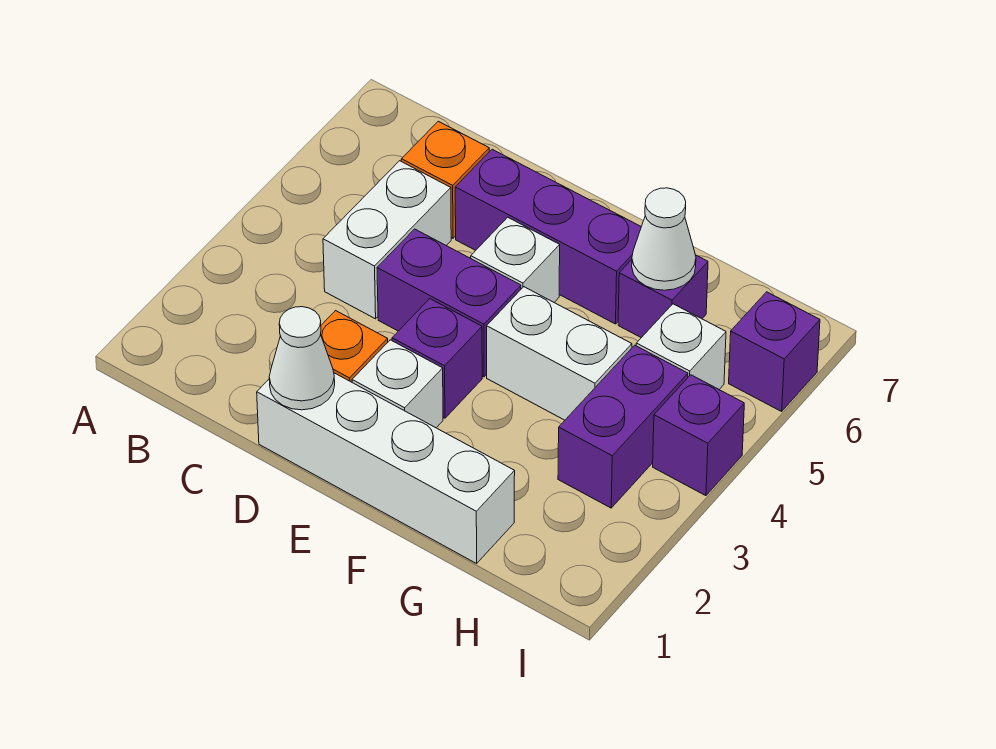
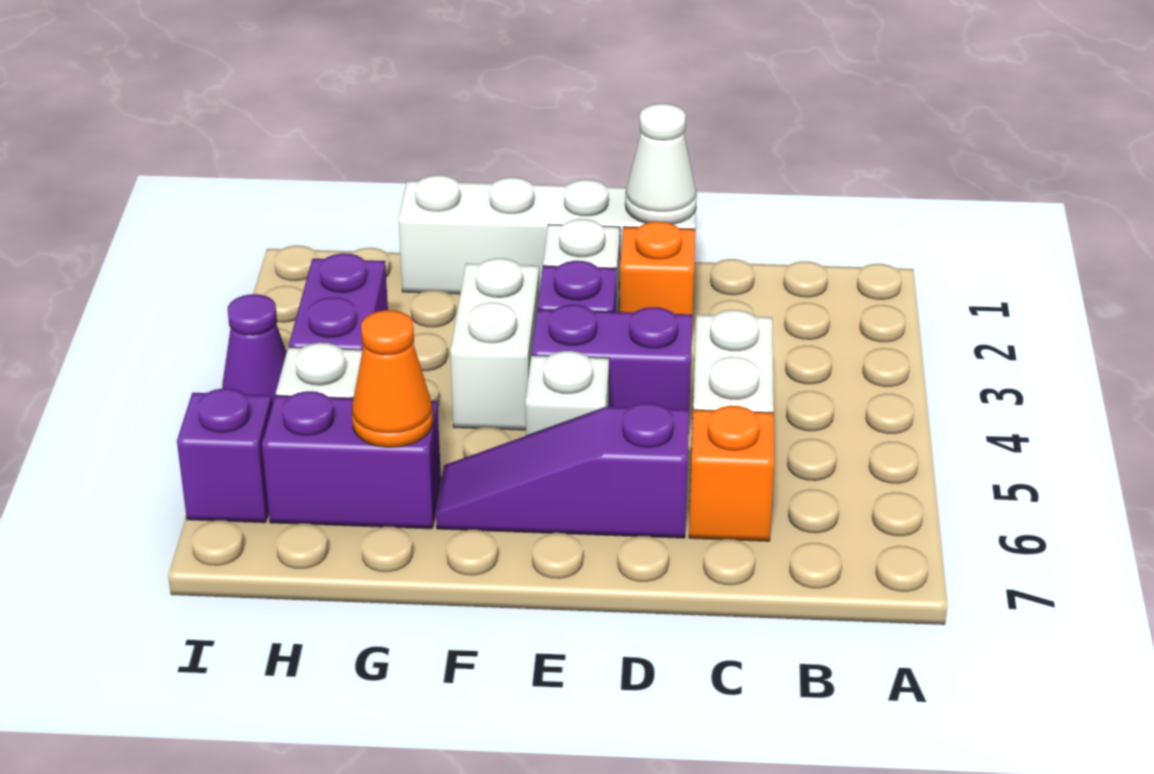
purple brick D6:F6 level 1 -> purple slope D6:F6 level 1 top D
white brick F4:G4 level 1 -> white brick F3:F4 level 1
purple brick G6 level 1 -> purple brick G6:H6 level 1
white cone G6 level 2 -> orange cone G6 level 2
purple brick I4 level 1 -> purple cone I4 level 1

